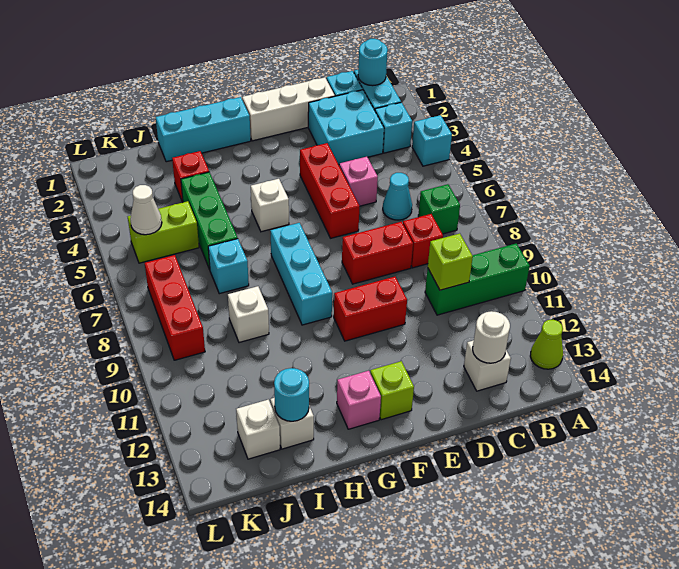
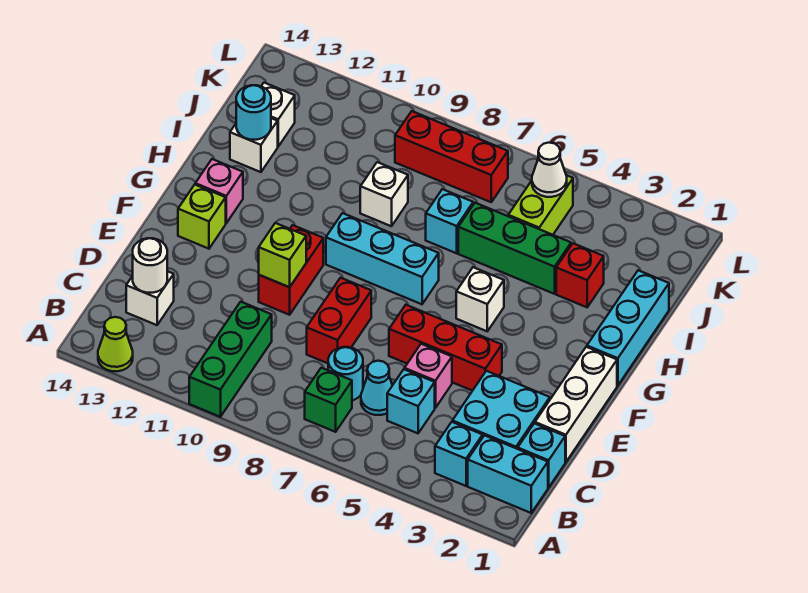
cyan brick A4 level 1 -> cyan brick C5 level 1
cyan round brick B1 level 2 -> cyan round brick C7 level 1
red brick C8 level 1 -> none
lime brick C10 level 2 -> lime brick E10 level 2

